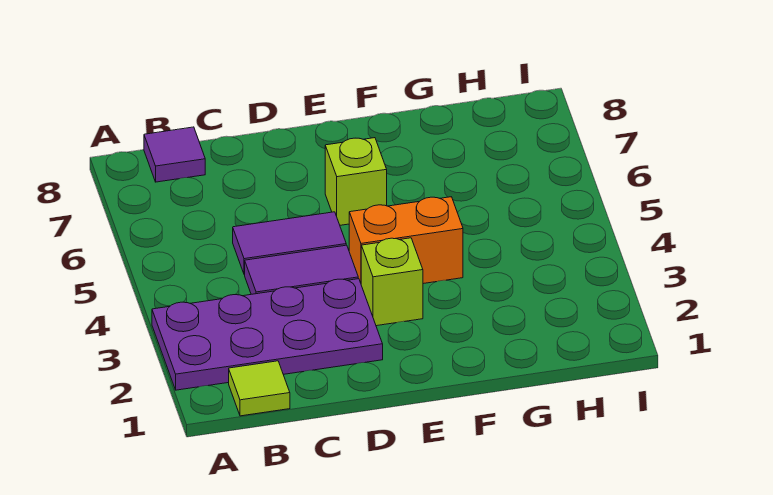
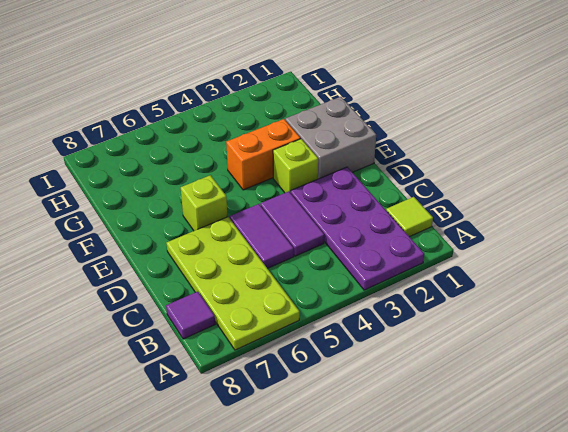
none -> lime plate A6:D7 level 1
none -> grey brick E1:F2 level 1
orange brick E4:F4 level 1 -> orange brick F3:F4 level 1

